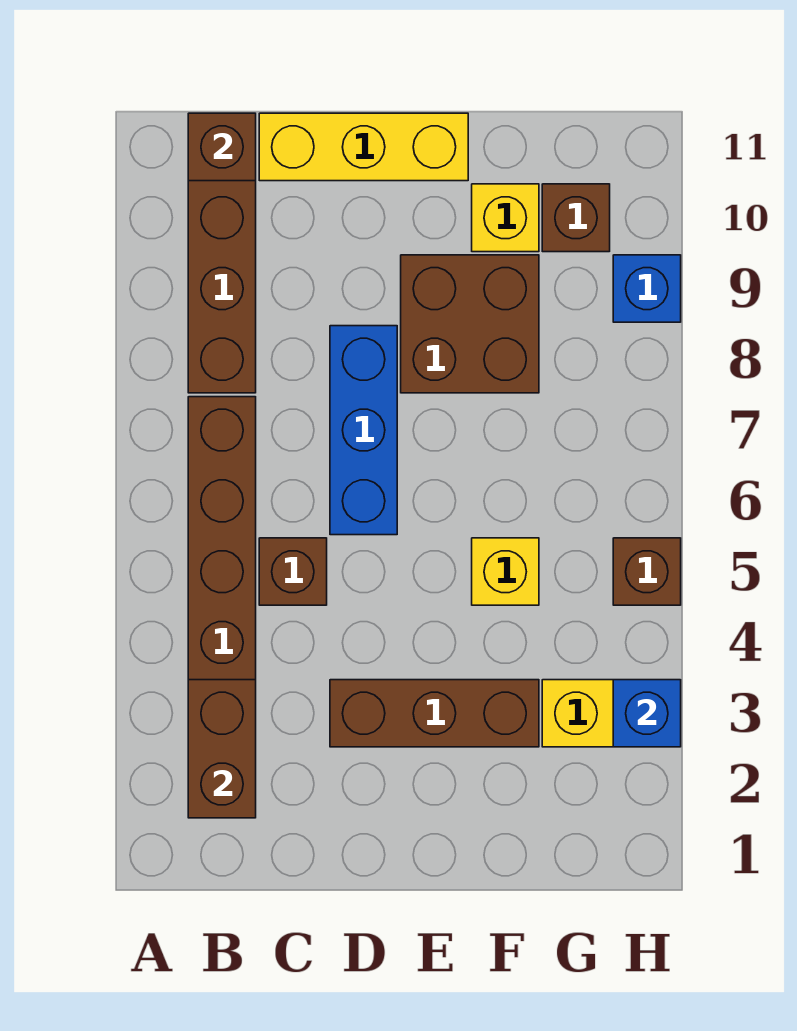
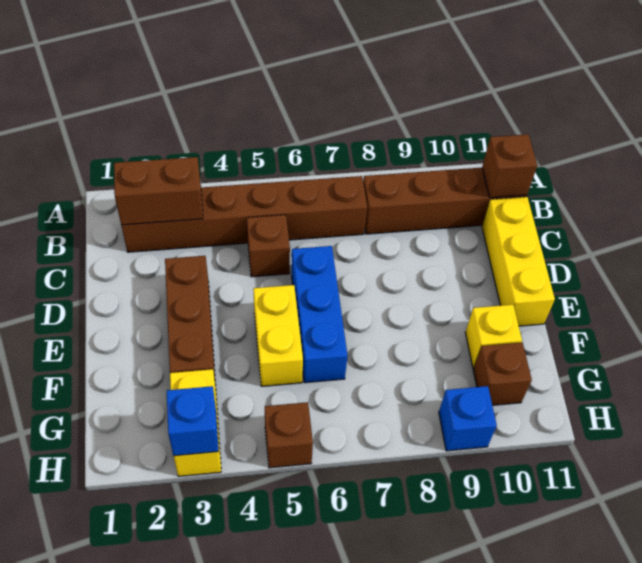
blue brick D6:D8 level 1 -> blue brick D6:F6 level 1
brown brick E8:F9 level 1 -> none
yellow brick F5 level 1 -> yellow brick E5:F5 level 1

